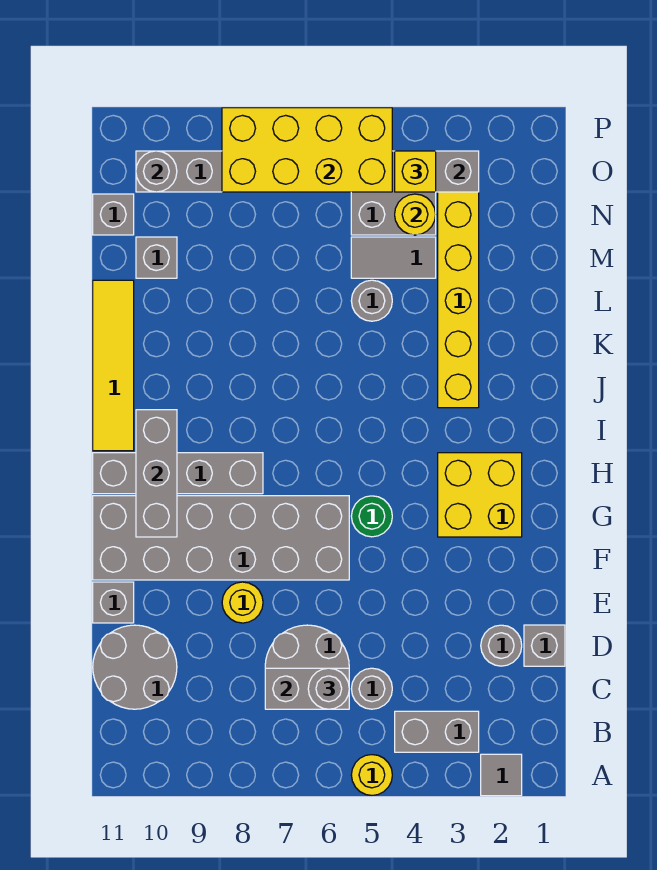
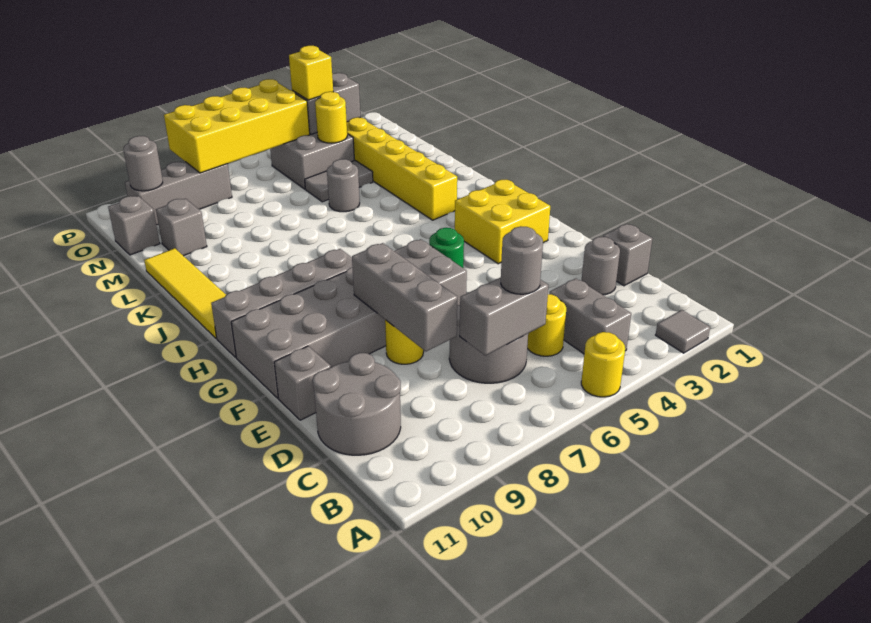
grey brick B3:B4 level 1 -> grey brick B4:C4 level 1
grey round brick C5 level 1 -> yellow round brick C5 level 1
grey brick G10:I10 level 2 -> grey brick D8:F8 level 2

